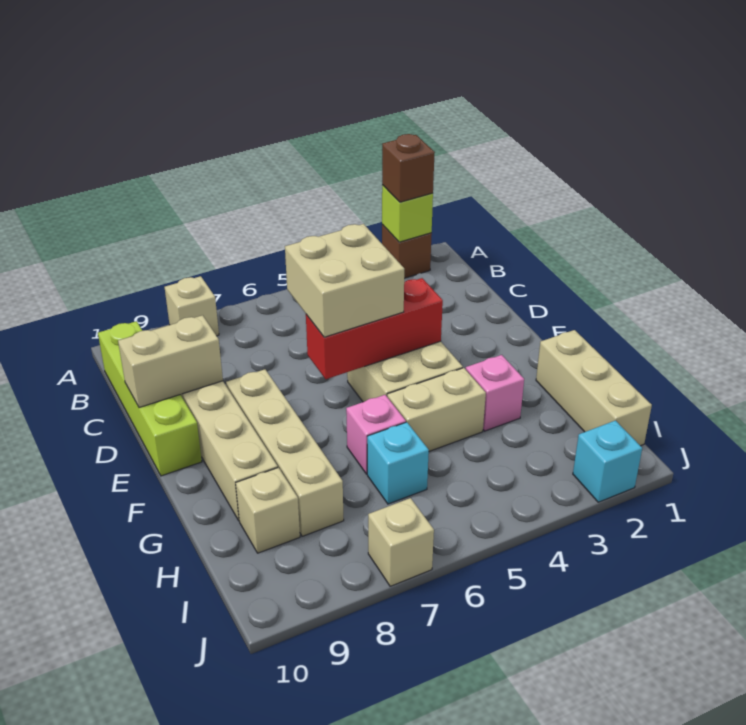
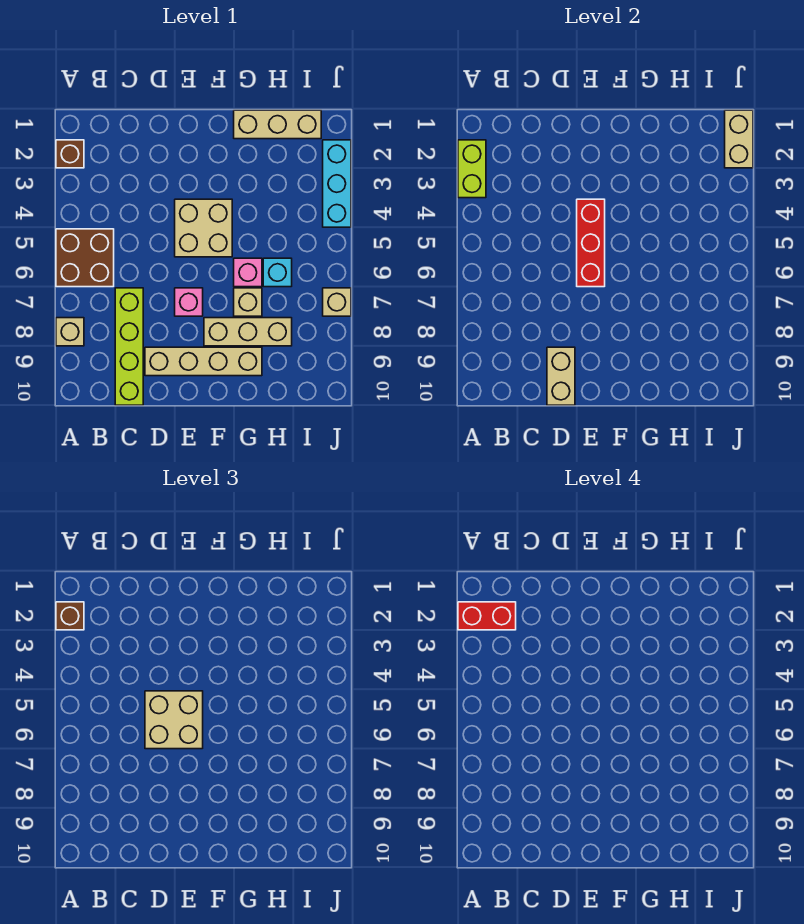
lime brick A2 level 2 -> lime brick A2:A3 level 2
none -> red brick A2:B2 level 4
none -> brown brick A5:B6 level 1
lime brick B10:E10 level 1 -> lime brick C7:C10 level 1
tan brick E8:H8 level 1 -> tan brick F8:H8 level 1
pink brick G3 level 1 -> pink brick E7 level 1
tan brick G4:G5 level 1 -> tan brick J1:J2 level 2
tan brick H9 level 1 -> tan brick G7 level 1
cyan brick J2 level 1 -> cyan brick J2:J4 level 1

